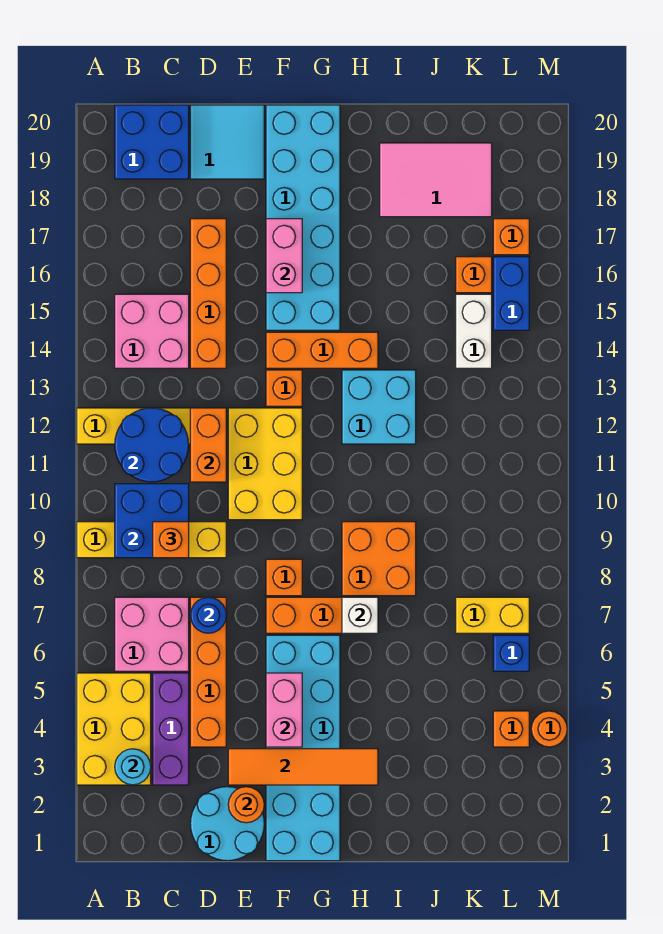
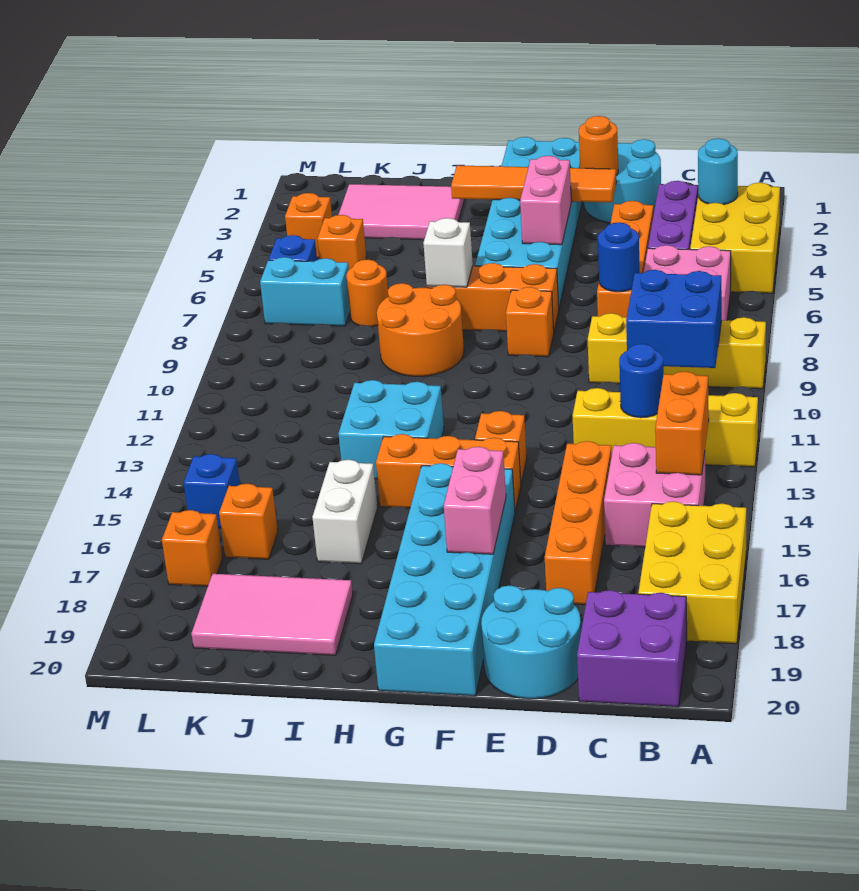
blue round brick B11:C12 level 2 -> blue round brick C12 level 2
blue brick B19:C20 level 1 -> purple brick B19:C20 level 1
orange brick C9 level 3 -> orange brick K5 level 1
orange brick D11:D12 level 2 -> orange brick B13:B14 level 2
cyan tile D19:E20 level 1 -> cyan round brick D19:E20 level 1
yellow brick E10:F12 level 1 -> yellow brick A16:B18 level 1
orange brick H8:I9 level 1 -> orange round brick H8:I9 level 1
none -> pink tile I2:K3 level 1
yellow brick K7:L7 level 1 -> cyan brick K7:L7 level 1
white brick K14:K15 level 1 -> white brick I15:I16 level 1
blue brick L15:L16 level 1 -> blue brick L15 level 1
orange round brick M4 level 1 -> orange round brick J7 level 1

